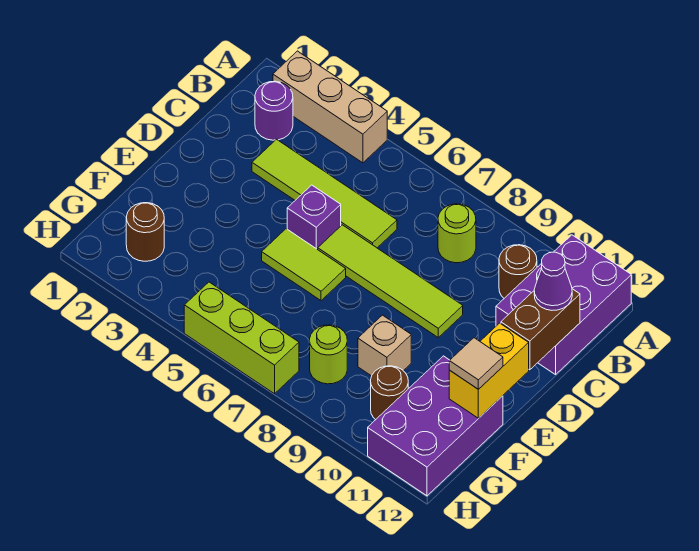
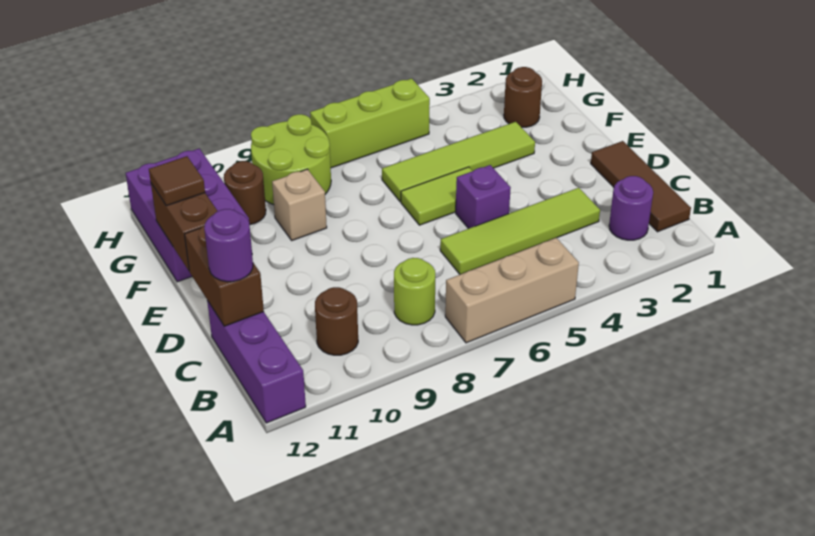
tan brick A2:A4 level 1 -> tan brick A5:A7 level 1
purple brick A11:C12 level 1 -> purple brick A12:C12 level 1
none -> brown tile B1:D1 level 1
purple cone C12 level 3 -> purple round brick C12 level 3
lime tile D6:D9 level 1 -> lime tile F3:F6 level 1
yellow brick E12:F12 level 2 -> brown brick E12:F12 level 2
tan tile F12 level 3 -> brown tile F12 level 3
lime round brick G8 level 1 -> lime round brick G8:H9 level 1

